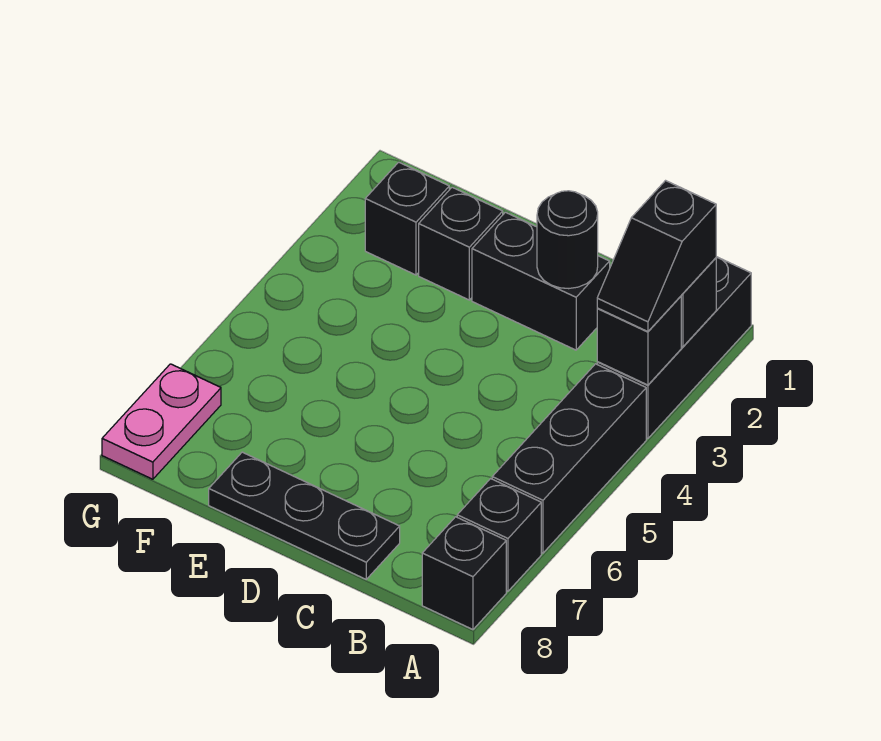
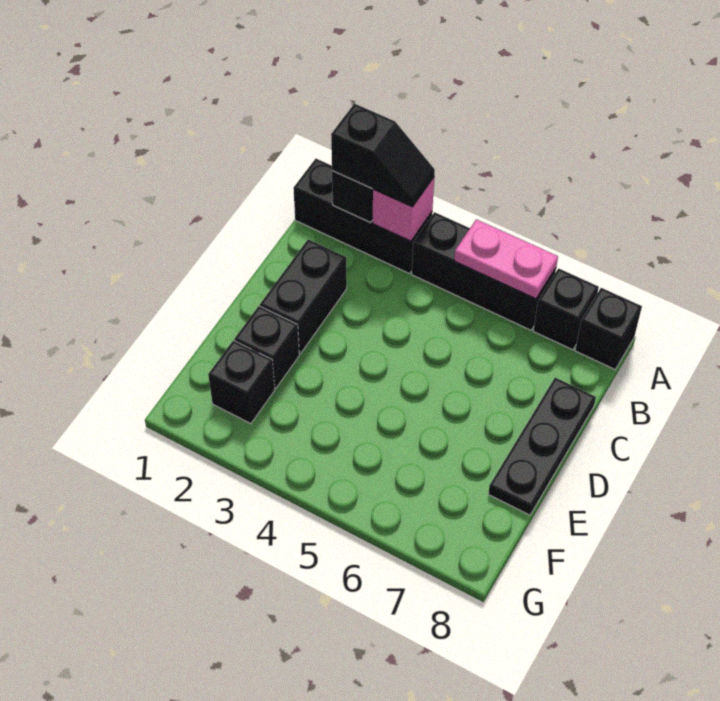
black brick A3 level 2 -> pink brick A3 level 2
black round brick C2 level 2 -> none
pink plate G7:G8 level 1 -> pink plate A5:A6 level 2

